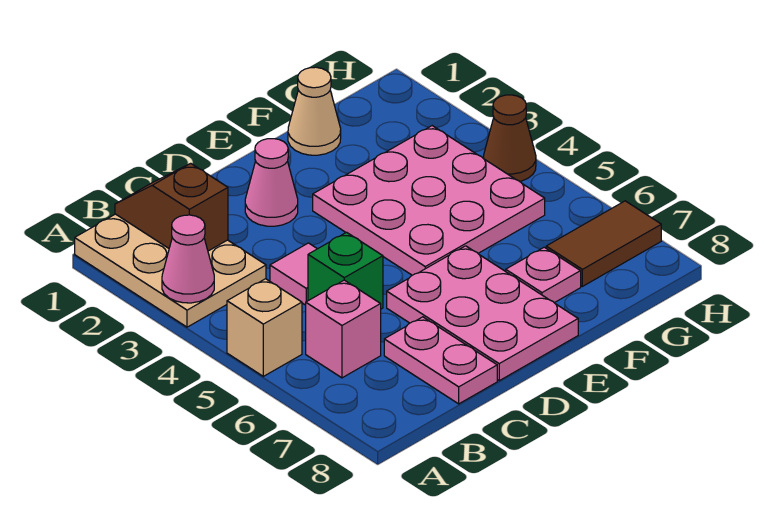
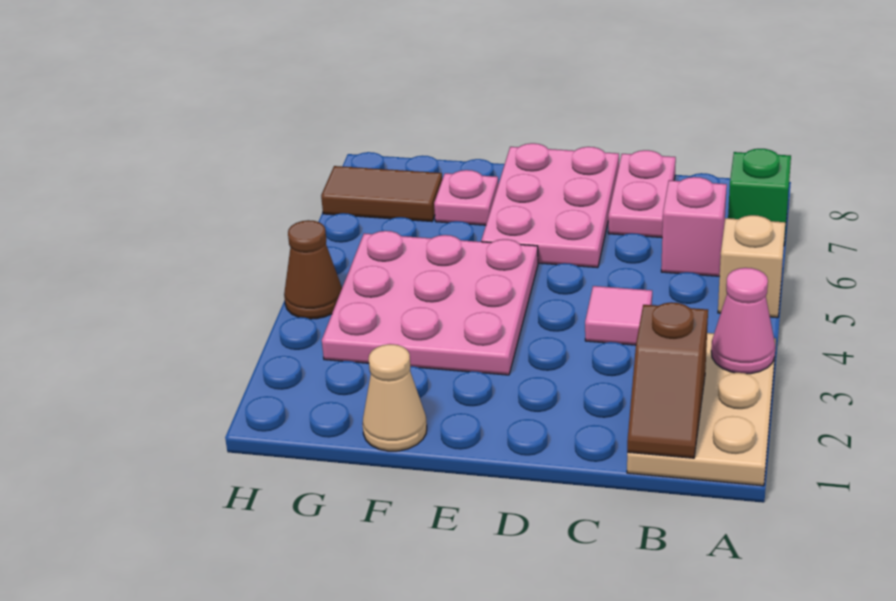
green brick C5 level 1 -> green brick A7 level 1
pink cone D2 level 1 -> none

